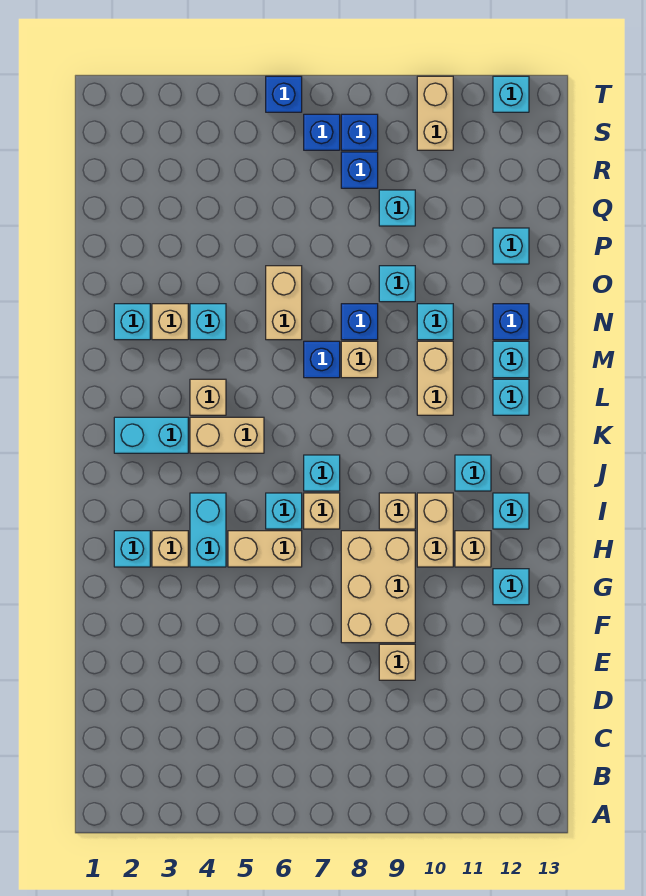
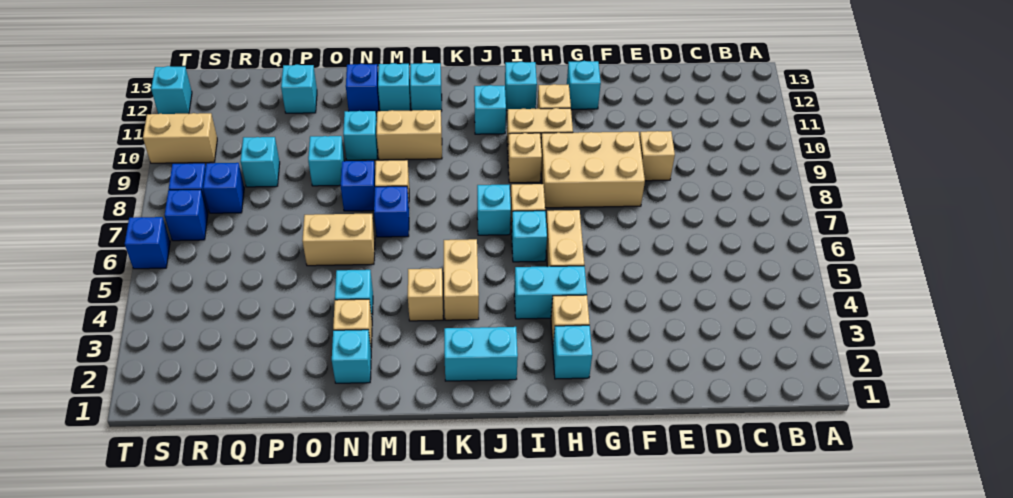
cyan brick K2:K3 level 1 -> cyan brick J2:K2 level 1

